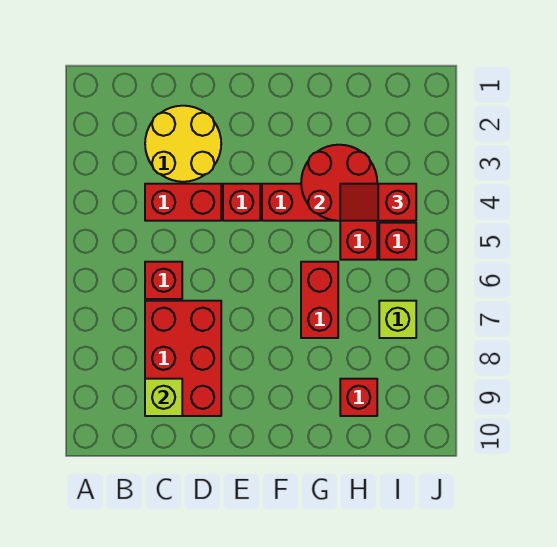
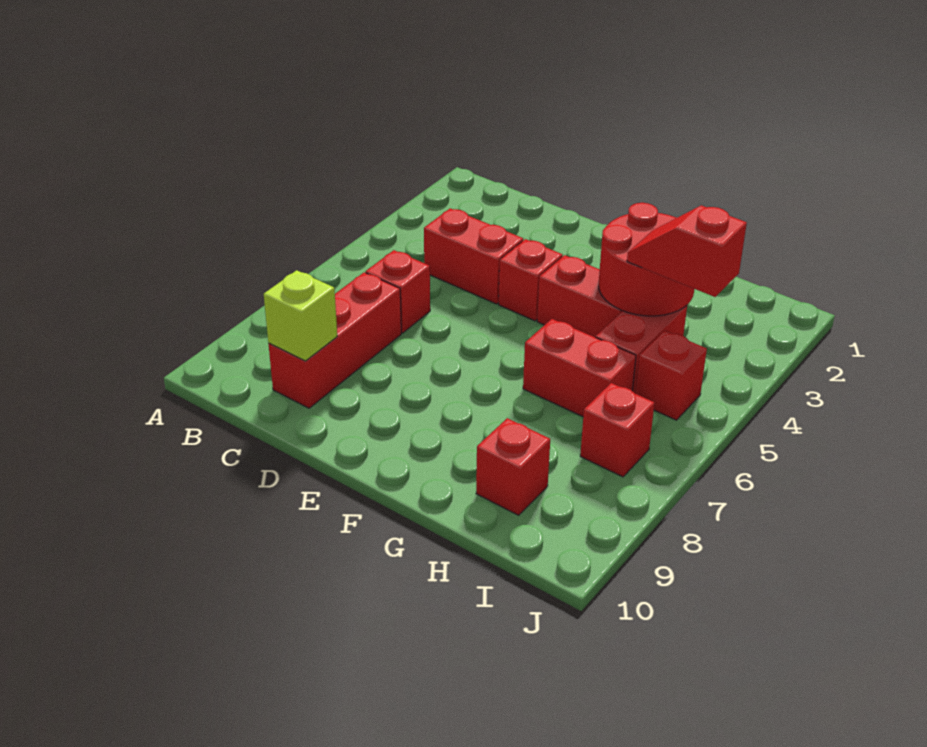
yellow round brick C2:D3 level 1 -> none
red brick C7:D9 level 1 -> red brick C7:C9 level 1
red brick G6:G7 level 1 -> red brick G6:H6 level 1
lime brick I7 level 1 -> red brick I7 level 1

